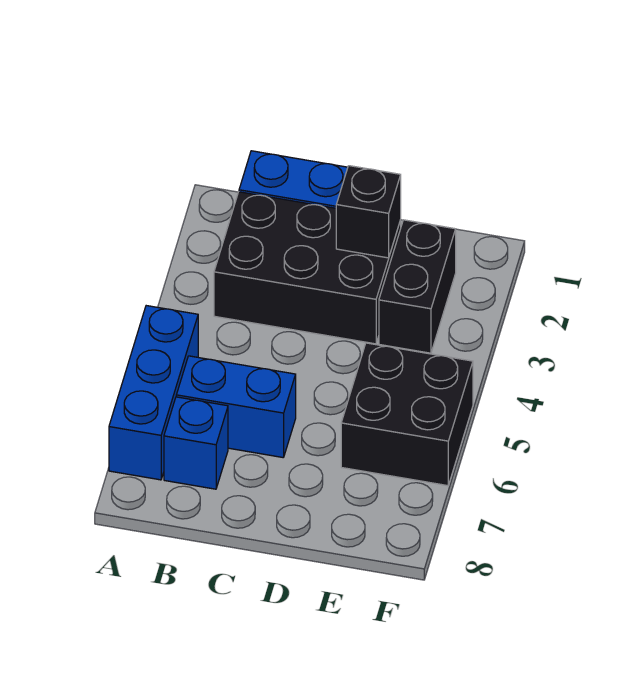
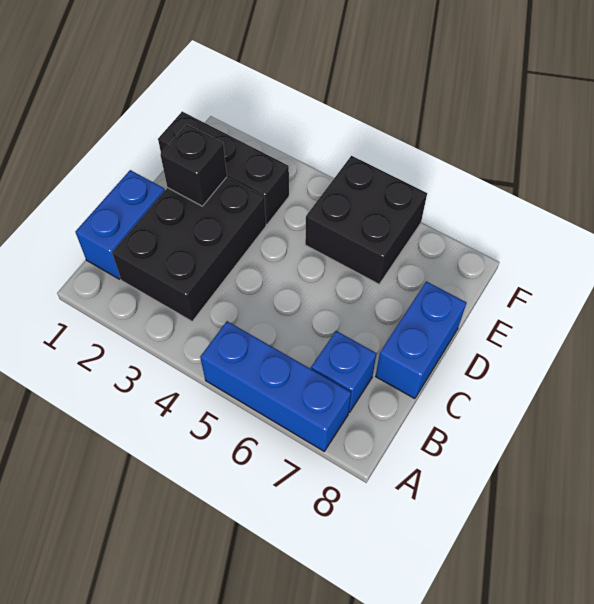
blue brick B6:C6 level 1 -> blue brick C8:D8 level 1
black brick E2:E3 level 1 -> black brick E1:E3 level 1

